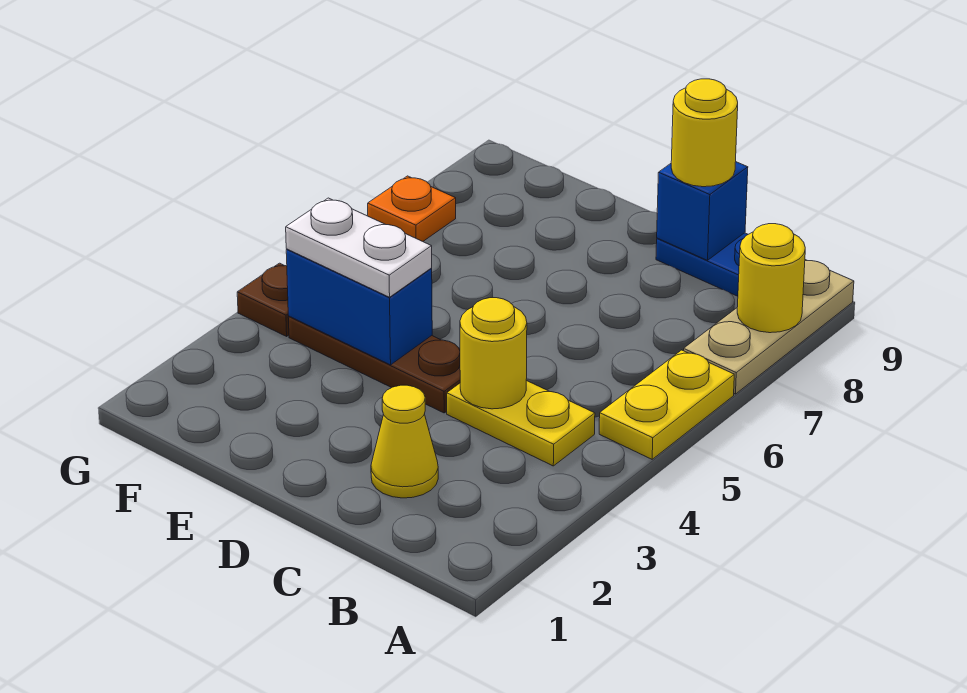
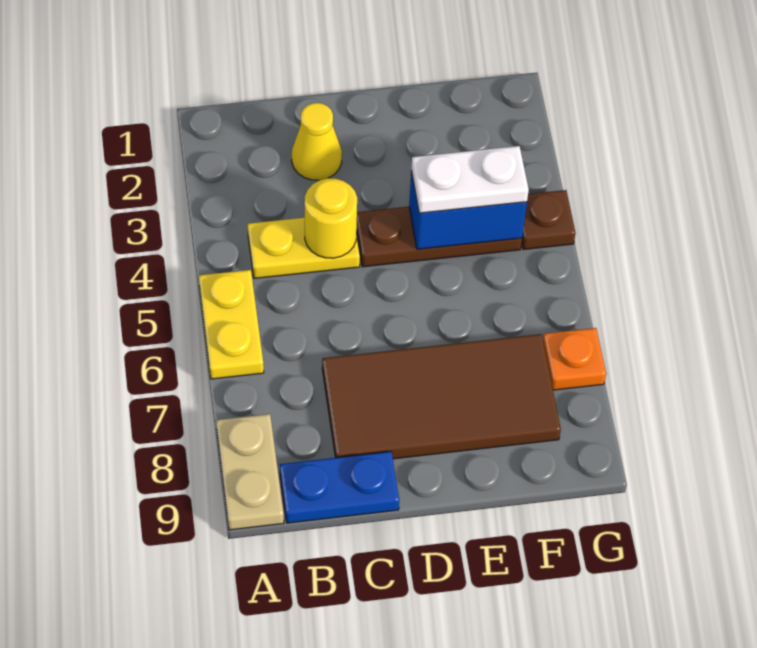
tan plate A7:A9 level 1 -> tan plate A8:A9 level 1
yellow round brick A8 level 2 -> none
none -> brown tile C7:F8 level 1
blue brick C9 level 2 -> none
yellow round brick C9 level 3 -> none

